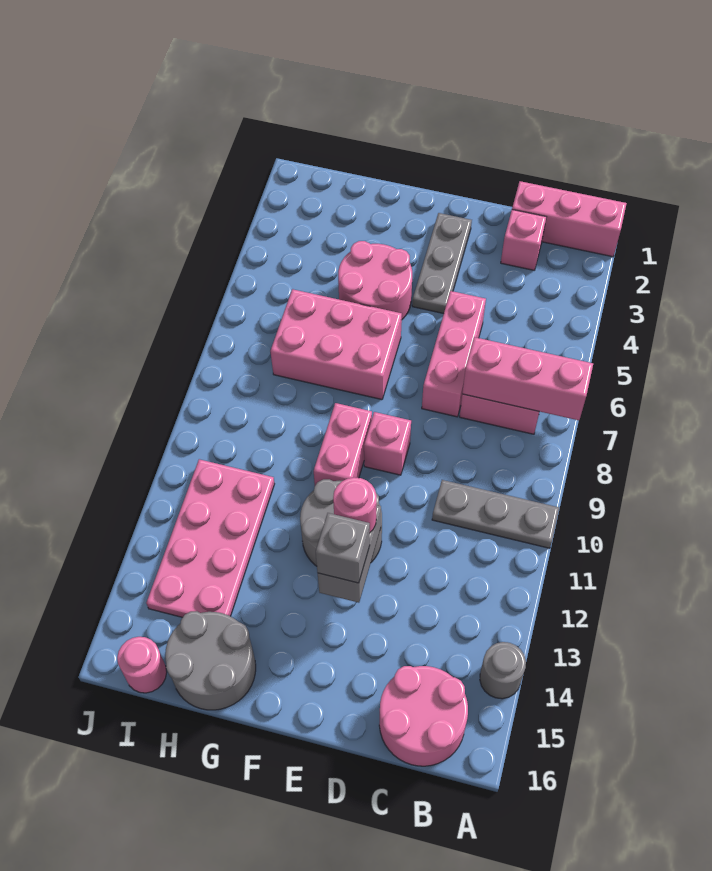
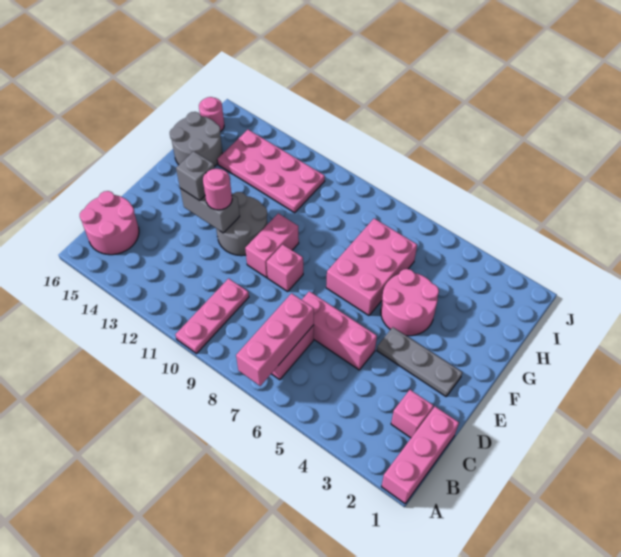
grey plate A10:C10 level 1 -> pink plate A10:C10 level 1
grey round brick A14 level 1 -> none
pink brick F9:F10 level 1 -> pink brick E10:F10 level 1

